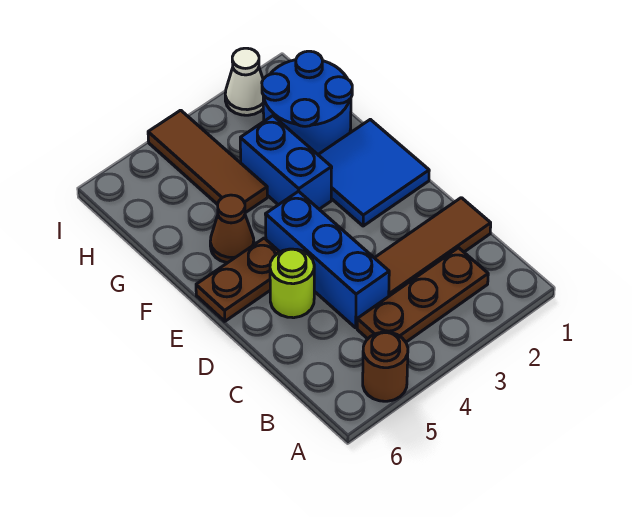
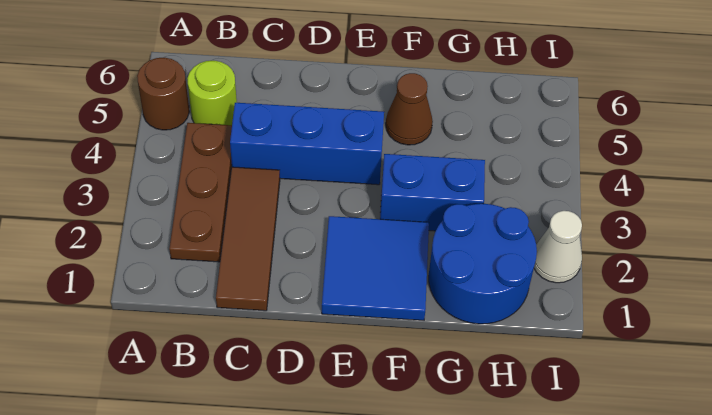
lime round brick D5 level 1 -> lime round brick B5 level 1
brown plate E5:E6 level 1 -> none
brown tile G4:I4 level 1 -> none

